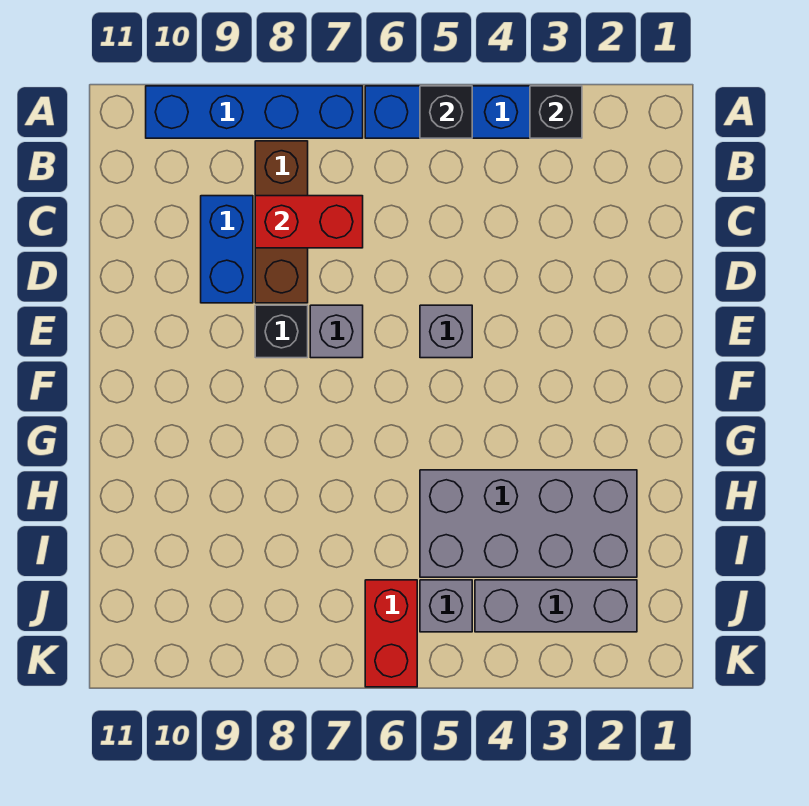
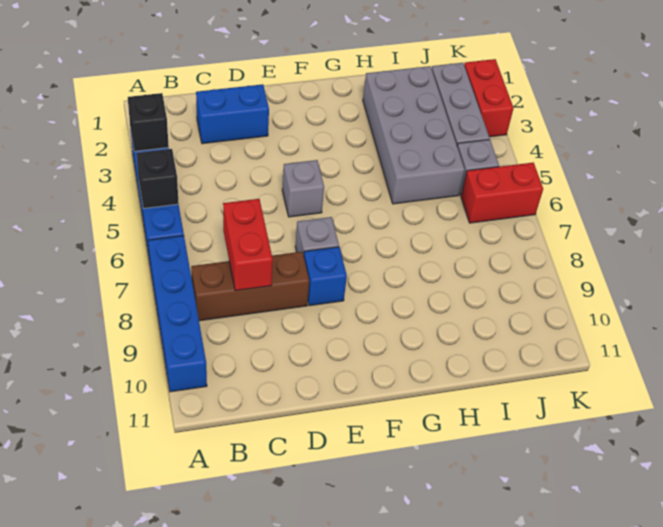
blue brick C9:D9 level 1 -> blue brick C2:D2 level 1
black brick E8 level 1 -> blue brick E8 level 1
none -> red brick K2:K3 level 1

